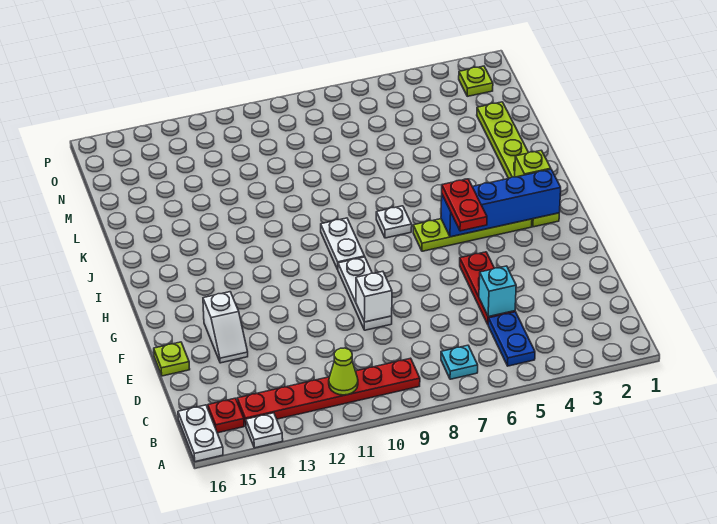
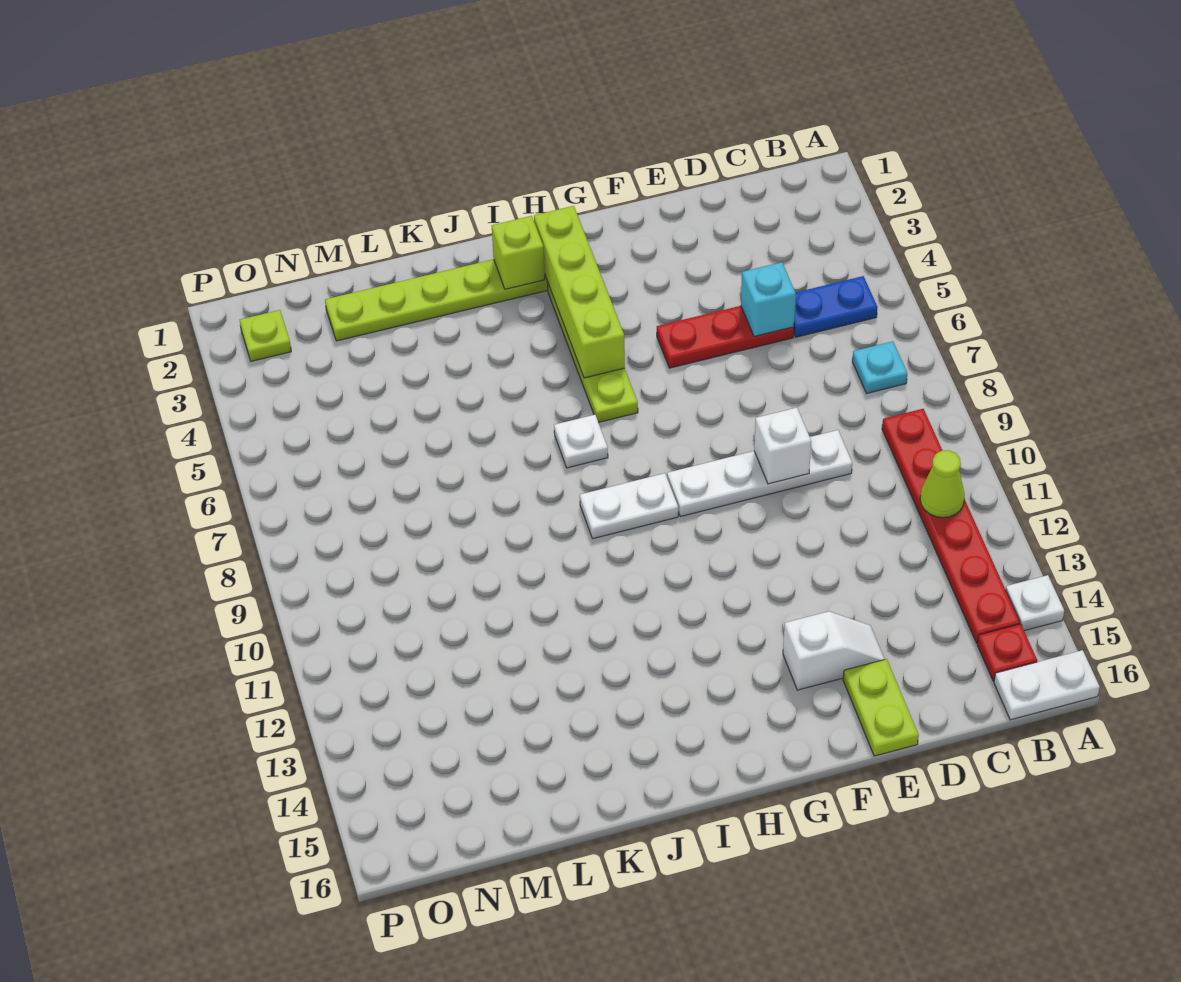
white plate E9:G9 level 1 -> white plate D9:G9 level 1
lime plate E16 level 1 -> lime plate E15:E16 level 1
red plate G5:H5 level 3 -> none
blue brick H2:H5 level 2 -> lime brick H2:H5 level 2

